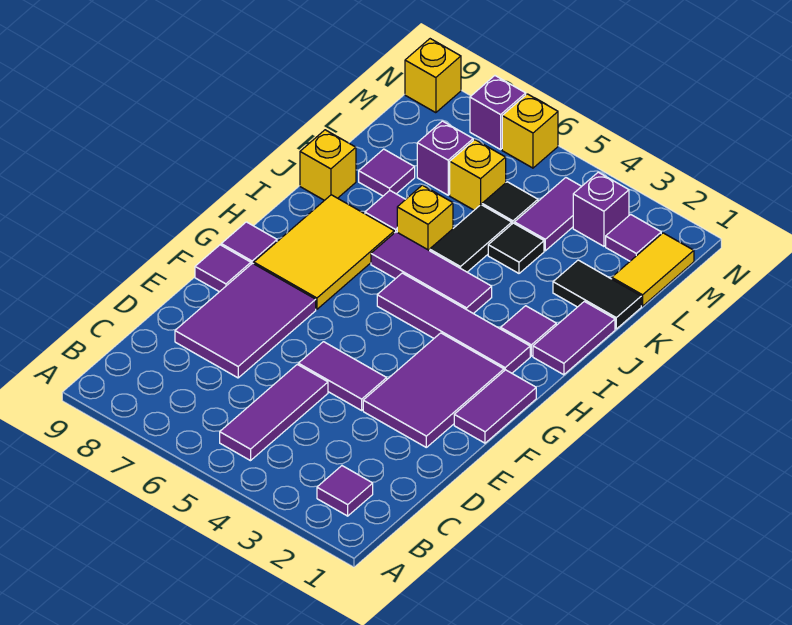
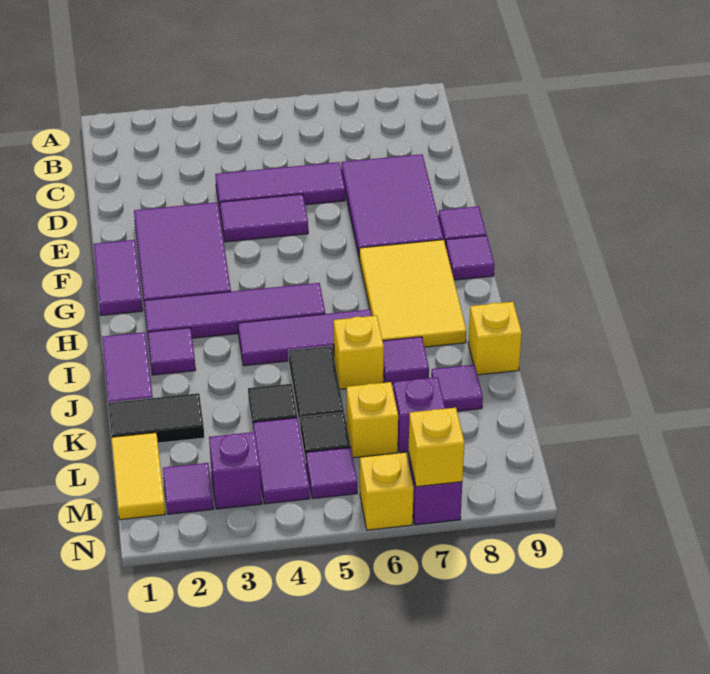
purple tile B2 level 1 -> purple tile M5 level 1
purple tile B5:D5 level 1 -> purple tile D4:D6 level 1
yellow brick N9 level 1 -> yellow brick N7 level 2

